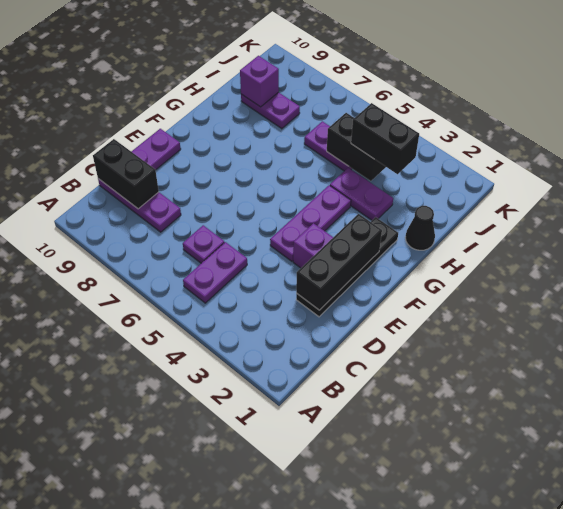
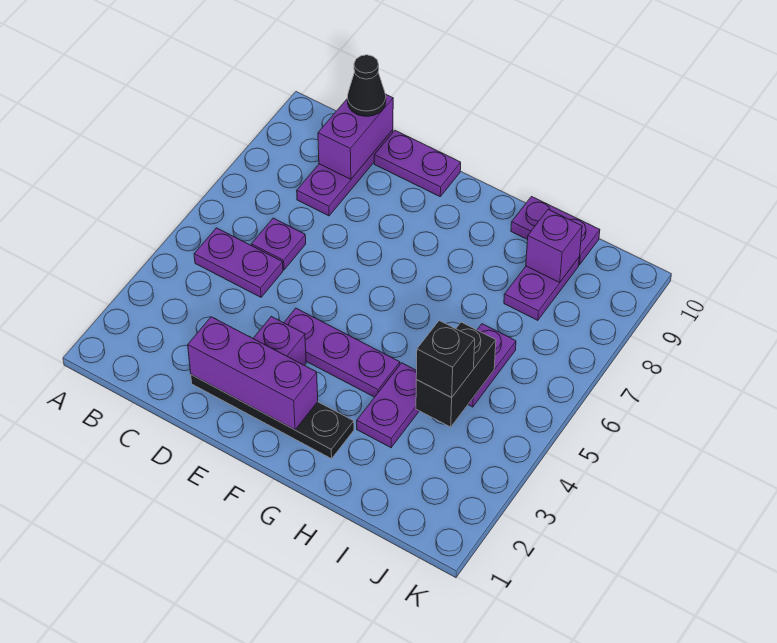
black brick C9:C10 level 2 -> purple brick C9:C10 level 2
black brick D2:F2 level 2 -> purple brick D2:F2 level 2
black cone H1 level 1 -> black cone C10 level 3
none -> purple plate H10:I10 level 1
black brick I3:I4 level 3 -> black brick I4 level 3

